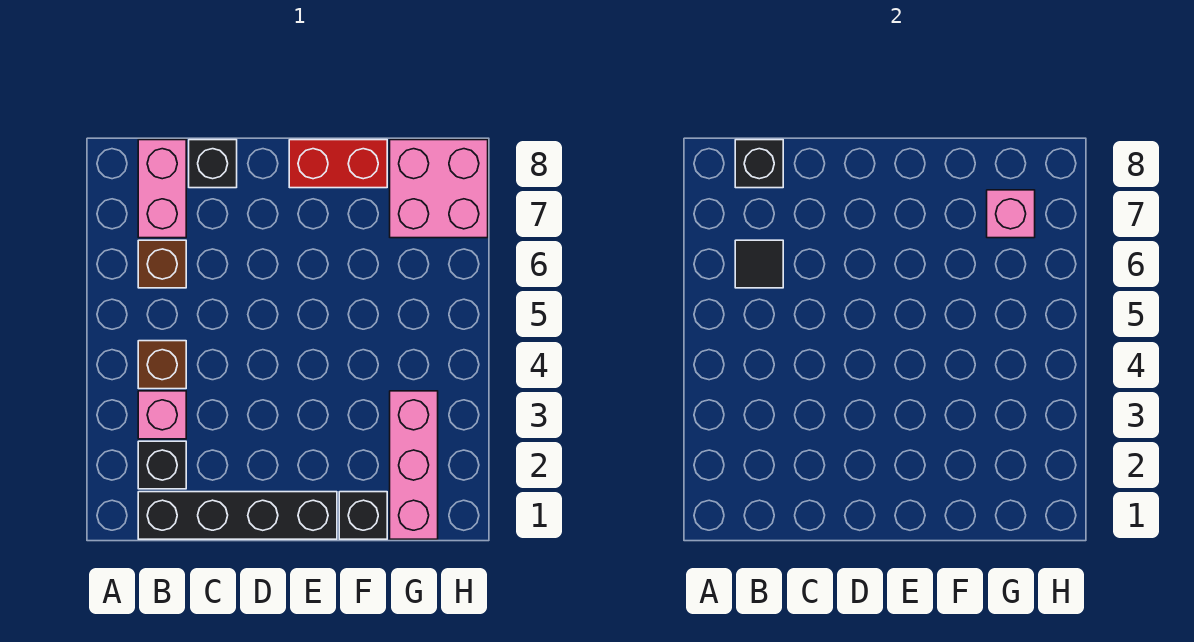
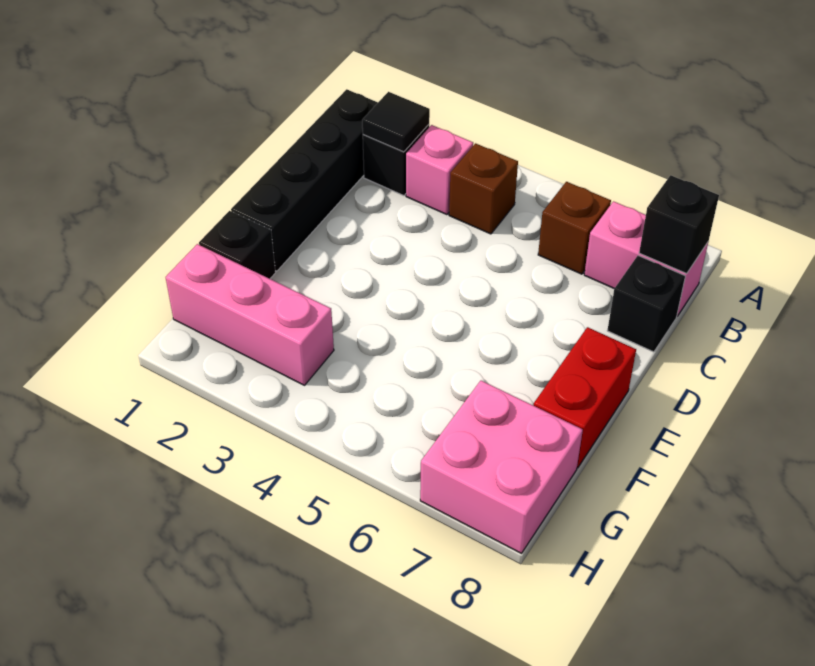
black tile B6 level 2 -> black tile B2 level 2
pink brick G7 level 2 -> none

